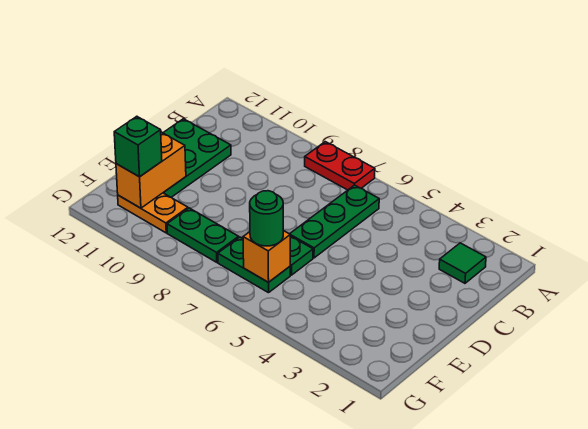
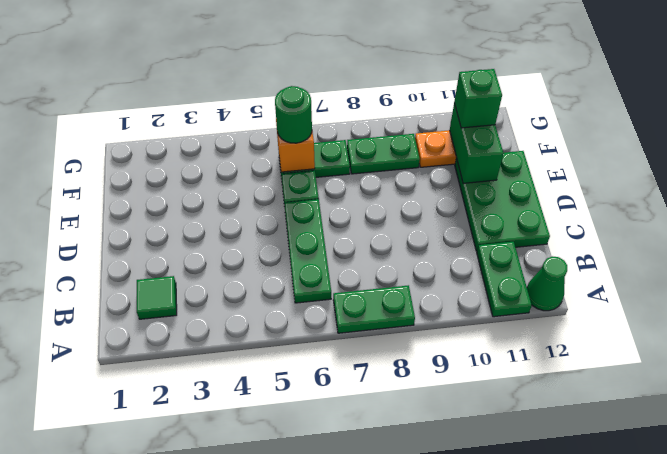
red plate A7:A8 level 1 -> green plate A7:A8 level 1
none -> green plate A11:B11 level 1
none -> green cone A12 level 1
orange brick E11:F11 level 2 -> green brick E11:F11 level 2

